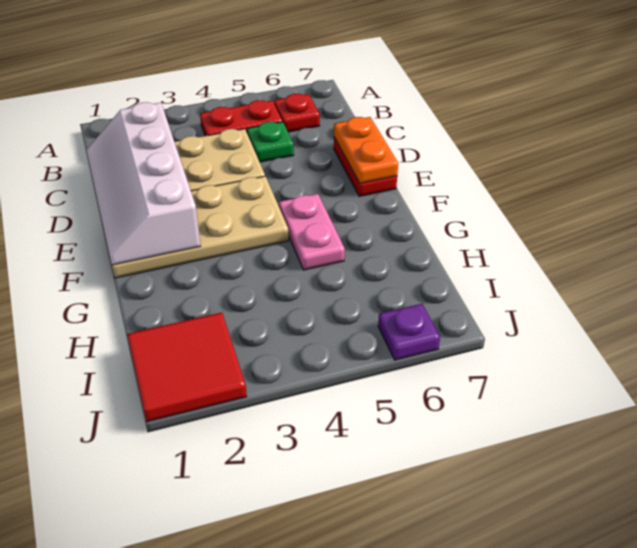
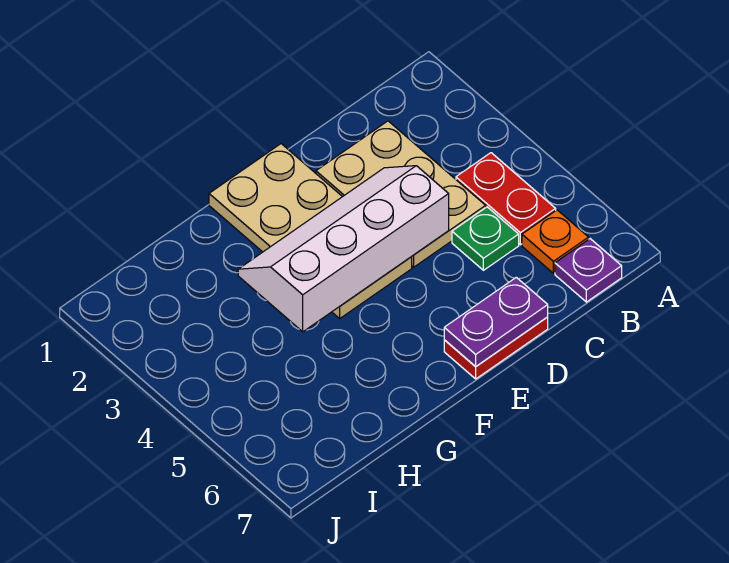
red plate B6 level 1 -> orange plate B6 level 1
white slope C1:F2 level 2 top 2 -> white slope D3:G4 level 2 top 4
orange plate D7:E7 level 2 -> purple plate D7:E7 level 2
pink plate F5:G5 level 1 -> none
red tile I1:J2 level 1 -> none
purple plate J6 level 1 -> purple plate B7 level 1

